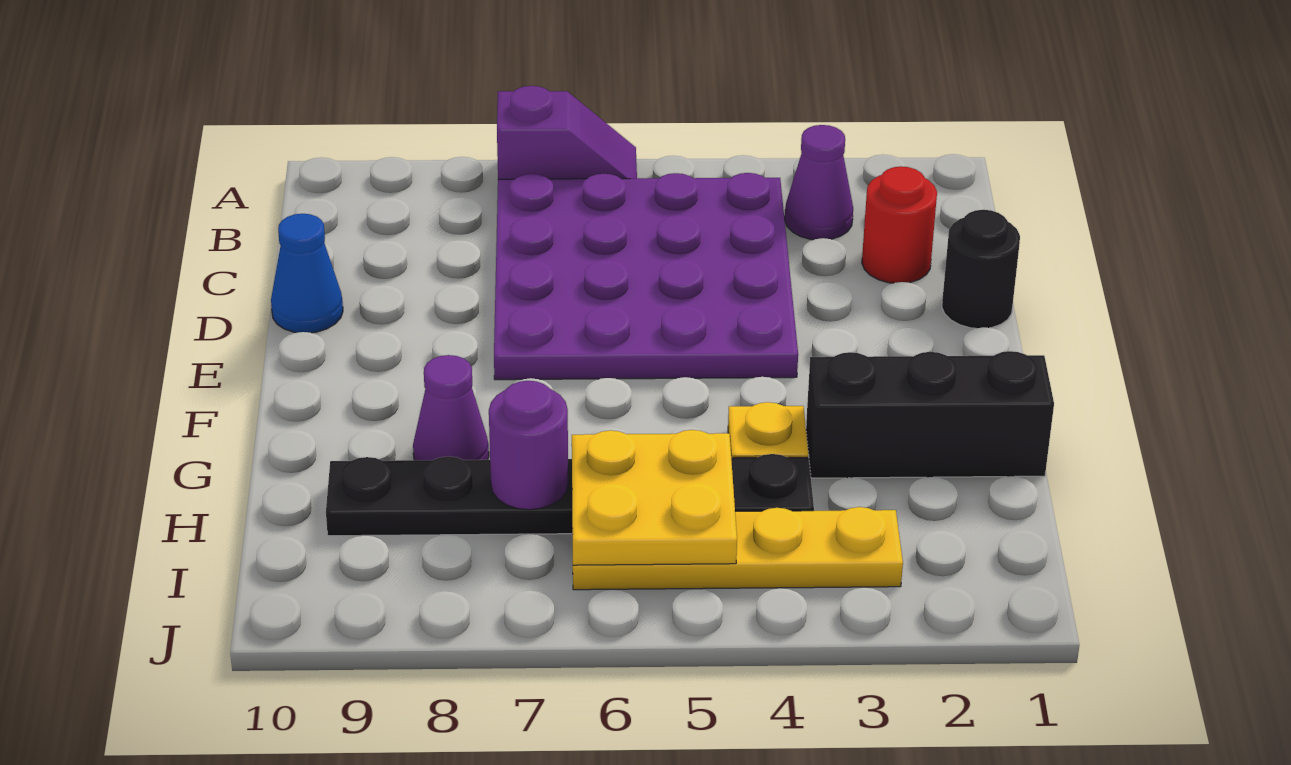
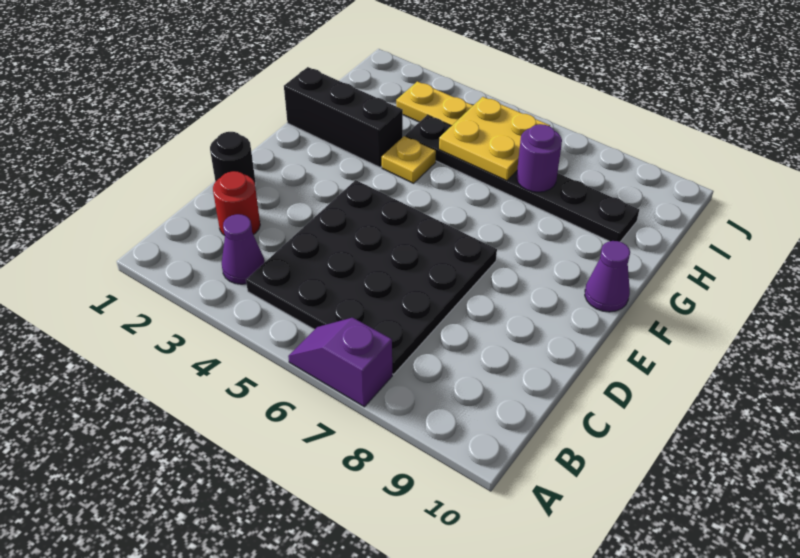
purple plate B4:E7 level 1 -> black plate B4:E7 level 1
blue cone D10 level 1 -> none
purple cone G8 level 1 -> purple cone F10 level 1

